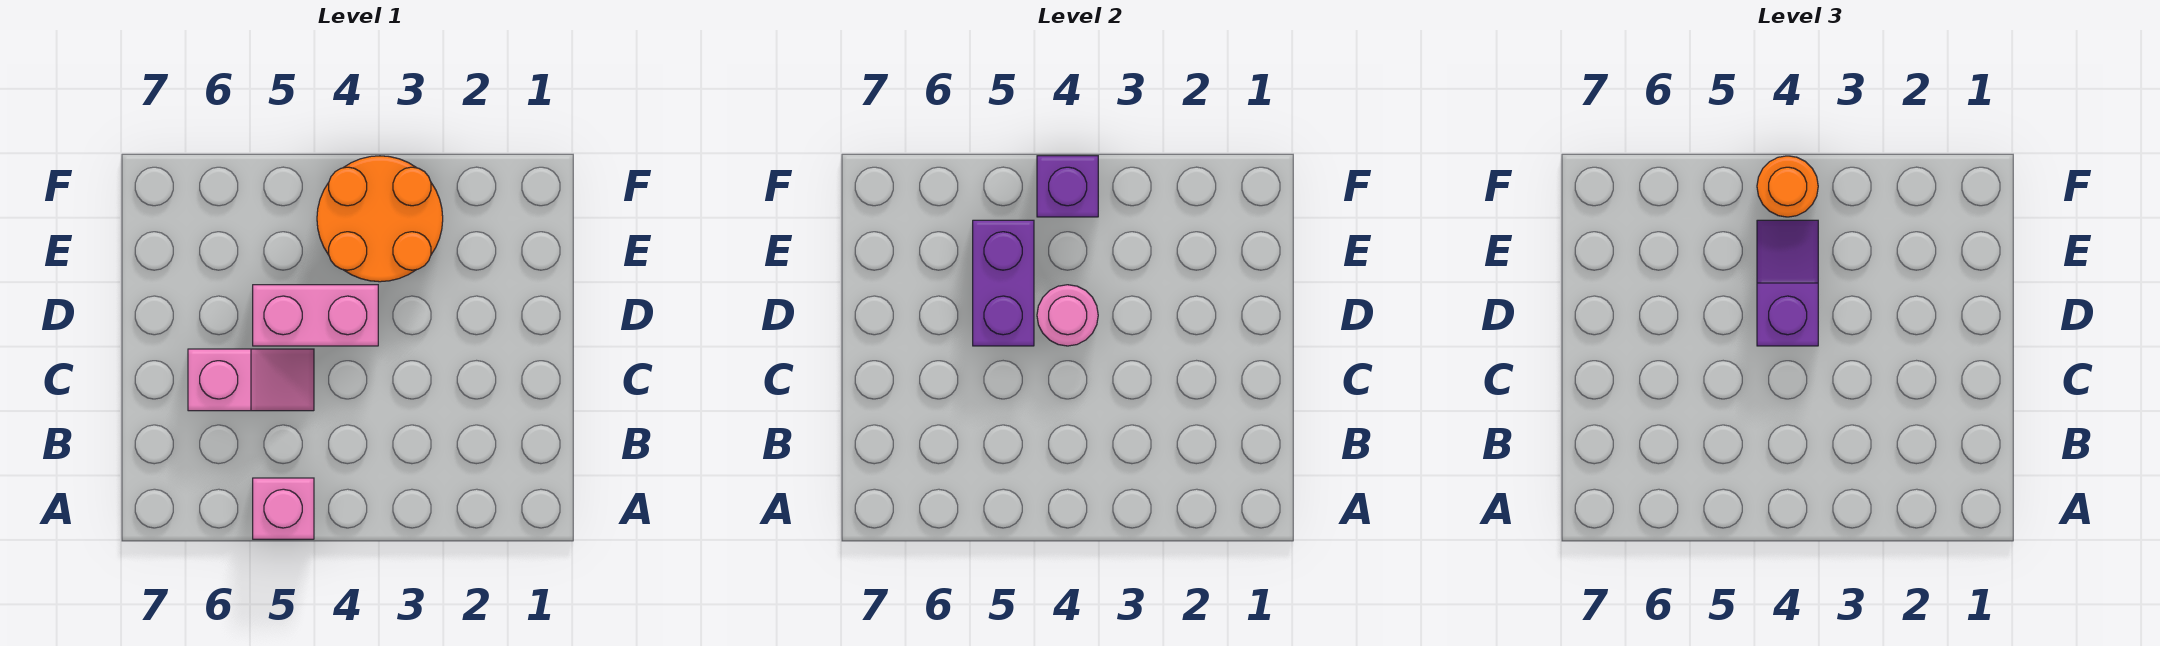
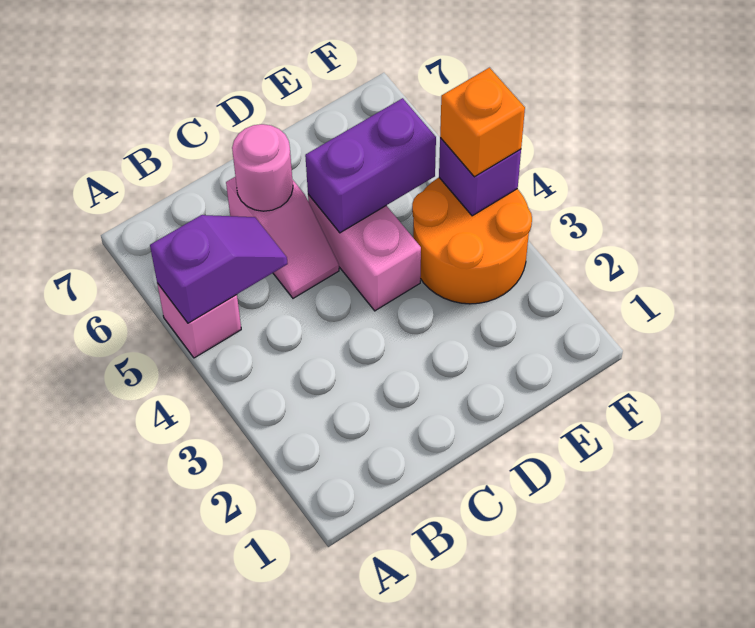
pink round brick D4 level 2 -> pink round brick C6 level 2
purple slope D4:E4 level 3 top D -> purple slope A5:B5 level 2 top A
orange round brick F4 level 3 -> orange brick F4 level 3

